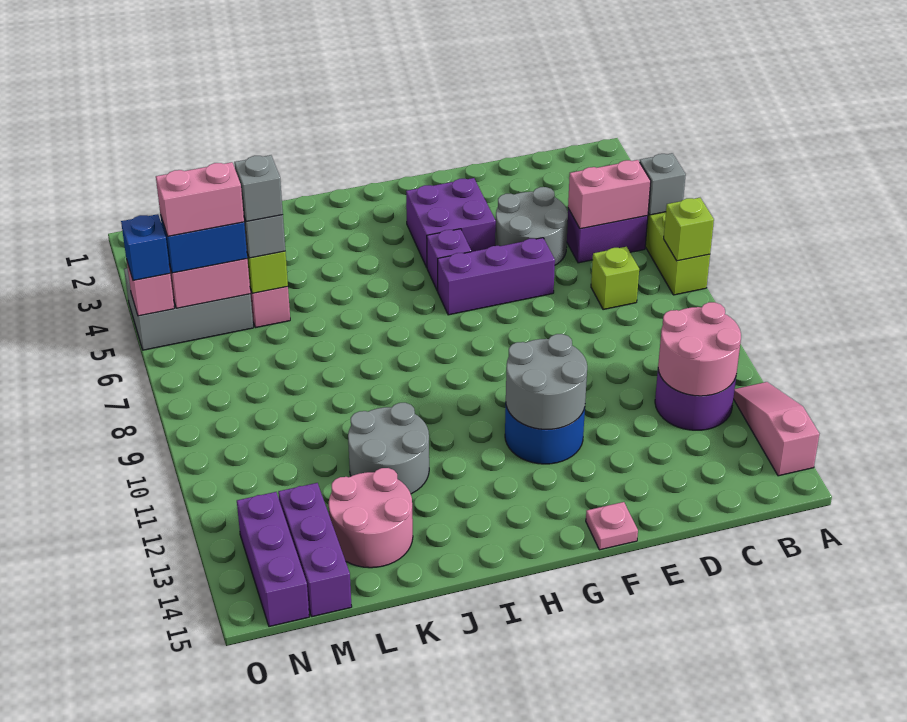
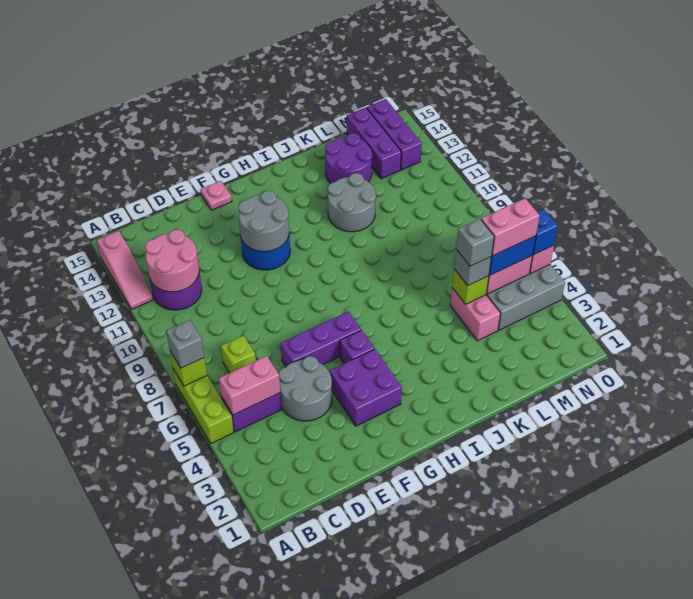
grey brick A5 level 2 -> grey brick A7 level 3
pink round brick K13:L14 level 1 -> purple round brick K13:L14 level 1

